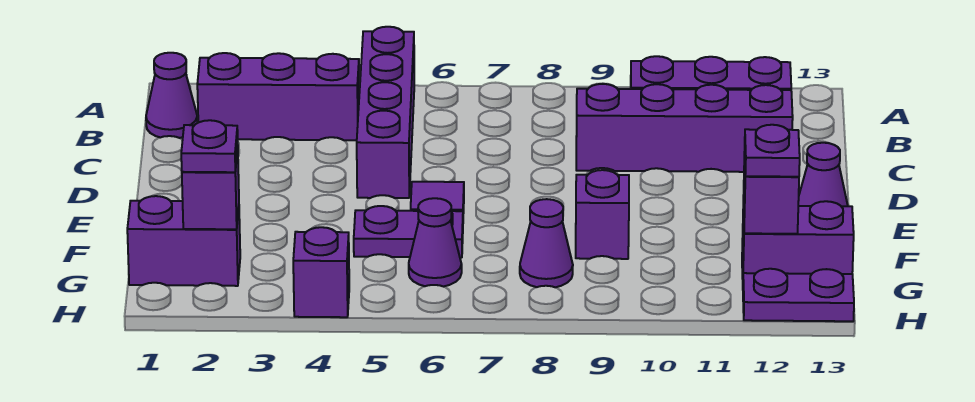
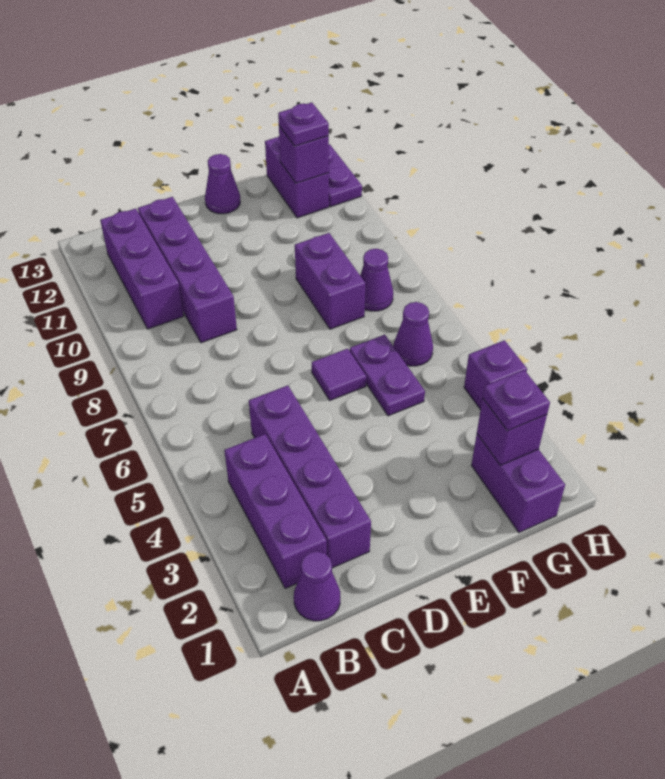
purple brick A5:D5 level 1 -> purple brick C2:C5 level 1
purple brick F9 level 1 -> purple brick F8:F9 level 1

